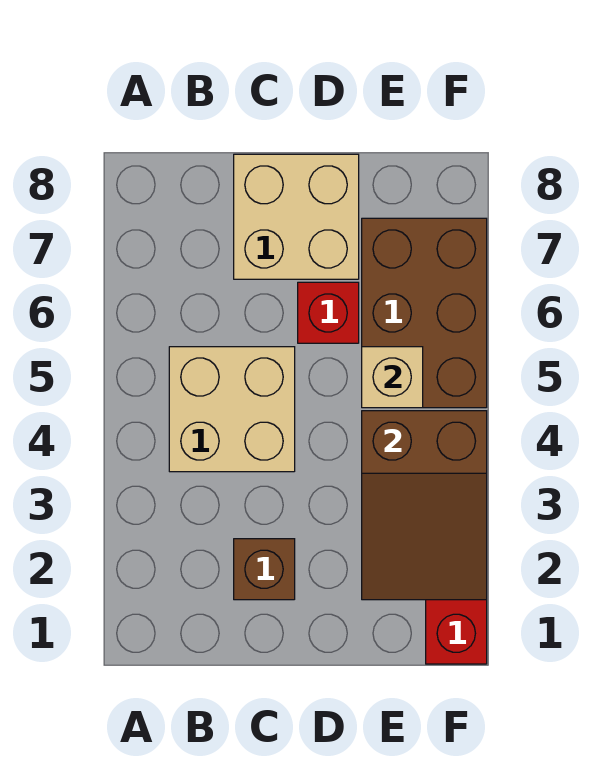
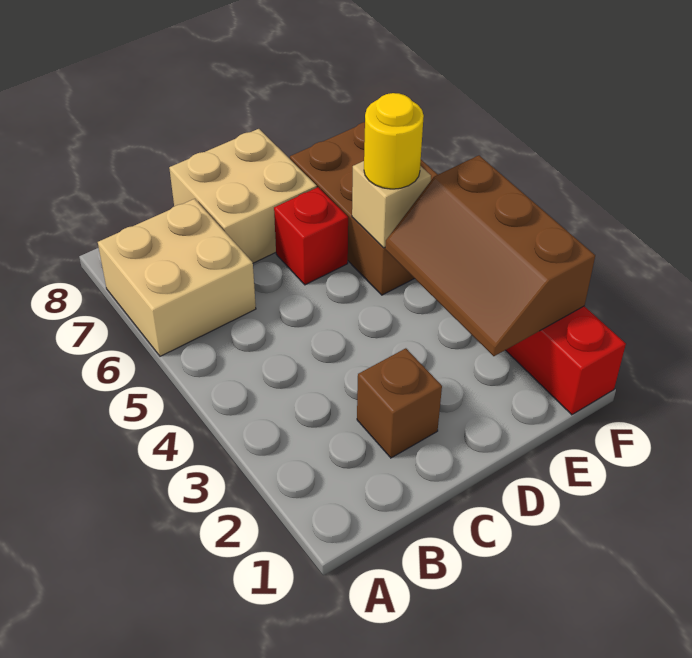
tan brick B4:C5 level 1 -> tan brick A6:B7 level 1
brown slope E2:F4 level 2 top 4 -> brown slope E2:F4 level 2 top F
none -> yellow round brick E5 level 3

